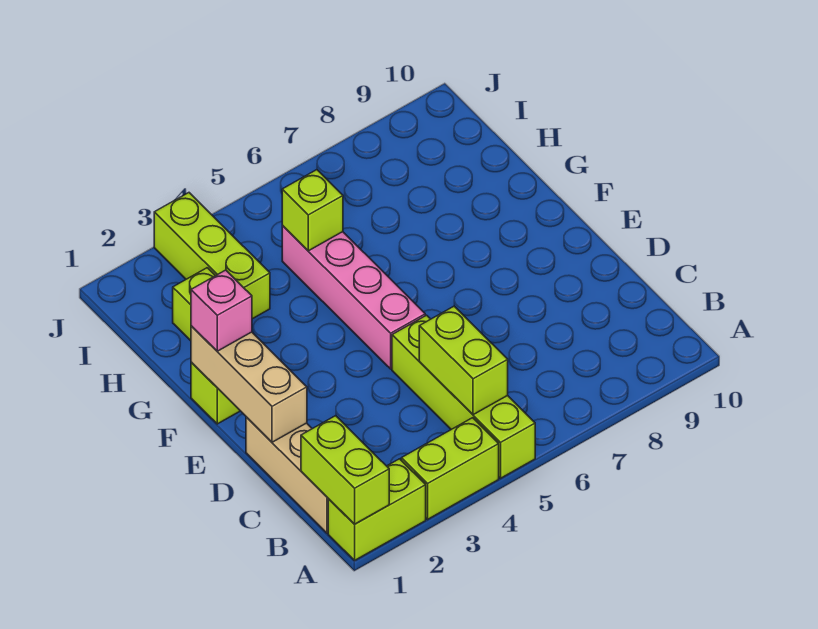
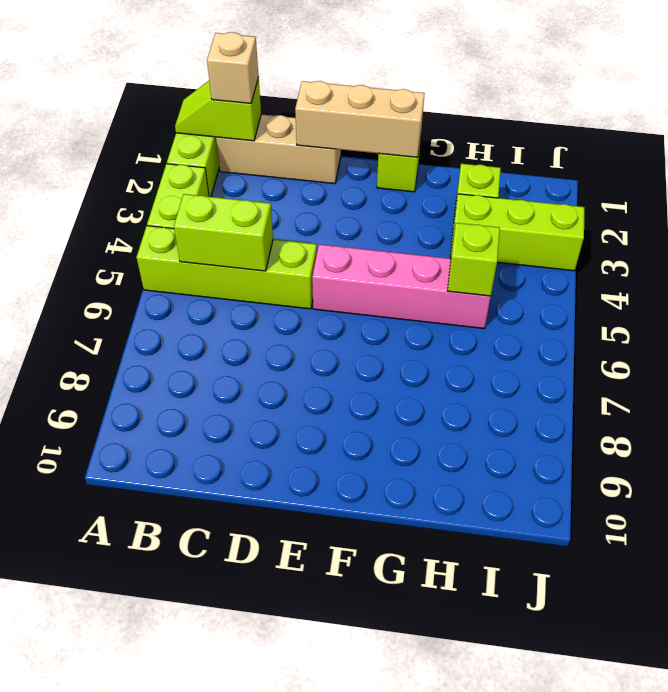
lime brick A1:B1 level 2 -> lime slope A1:B1 level 2 top B
none -> tan brick B1 level 3
pink brick F1 level 3 -> none

